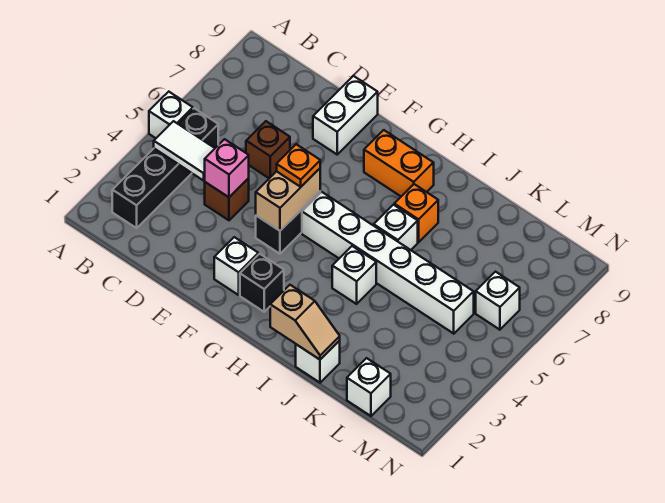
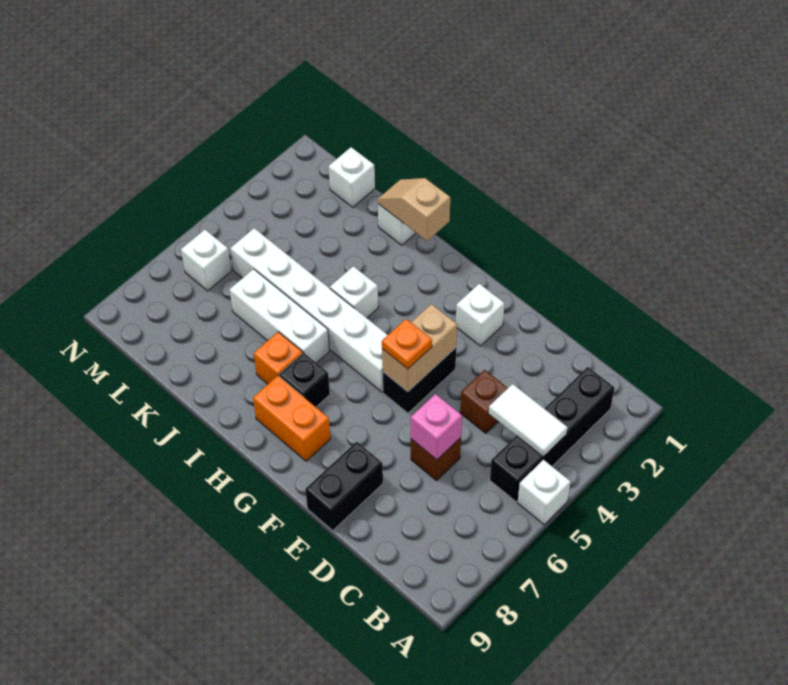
pink brick D4 level 2 -> pink brick D6 level 2
white brick E8:E9 level 1 -> black brick E8:E9 level 1
black brick G2 level 1 -> black brick H7 level 1
white brick I6 level 1 -> white brick I6:K6 level 1

